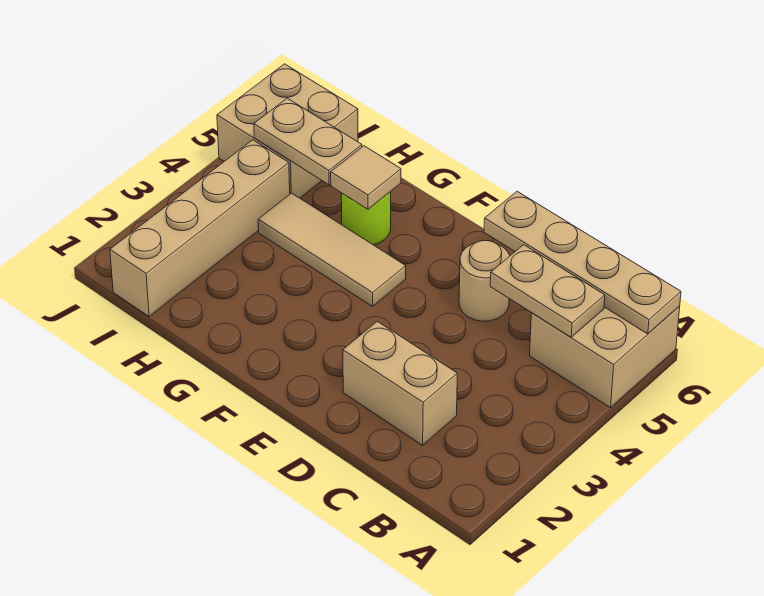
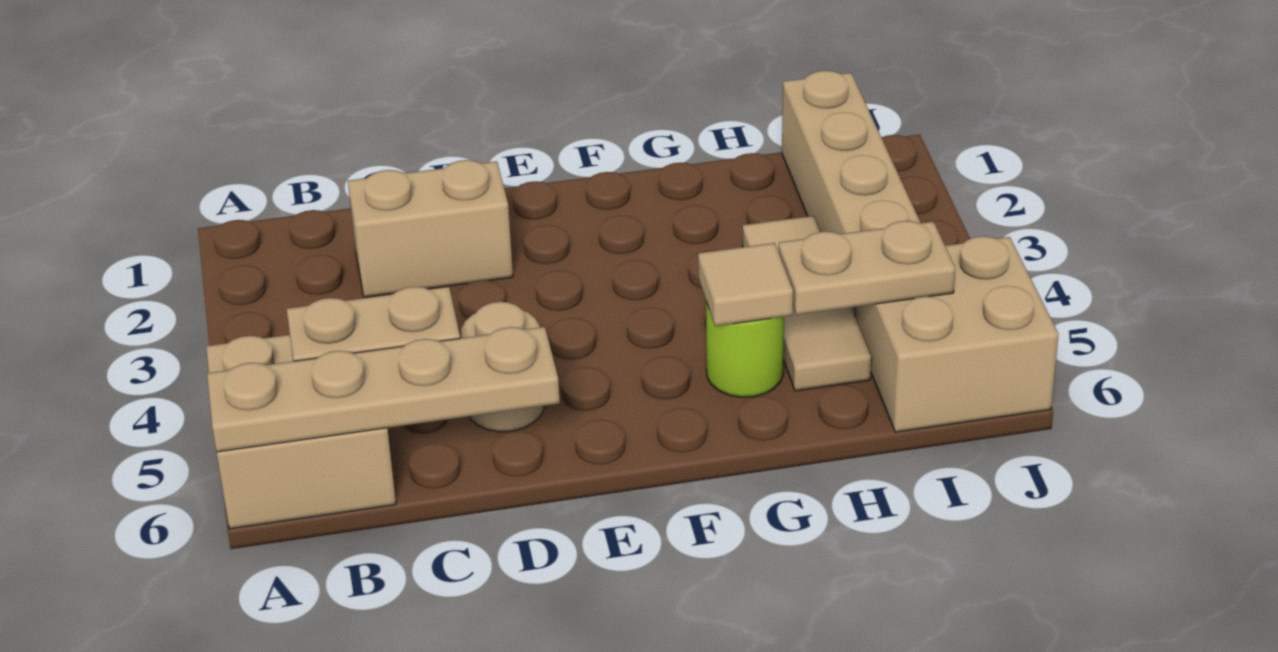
tan tile F4:H4 level 1 -> tan tile H3:H5 level 1

